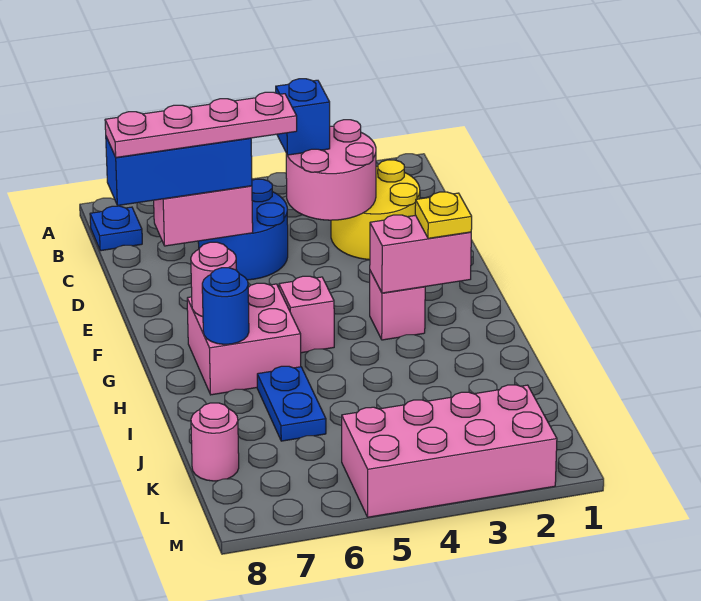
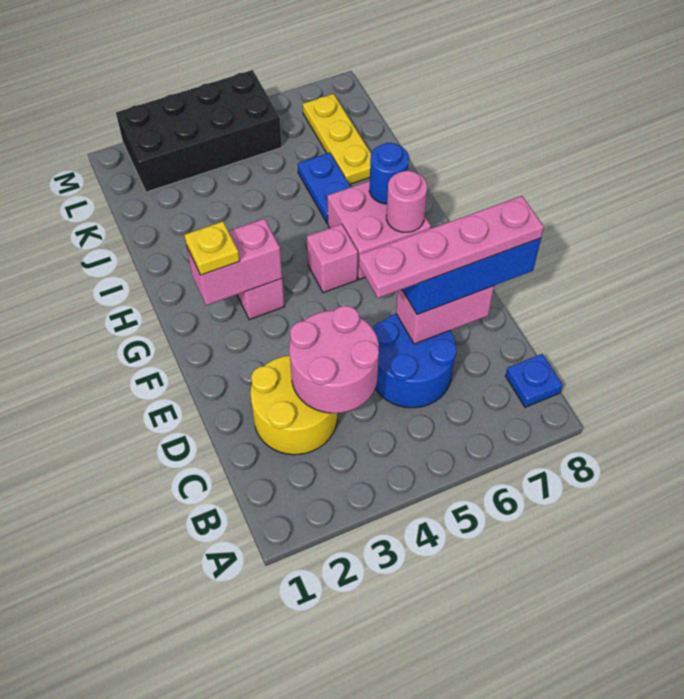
blue brick C4 level 3 -> none
none -> yellow plate J7:L7 level 1
pink round brick K8 level 1 -> none
pink brick L2:M5 level 1 -> black brick L2:M5 level 1

